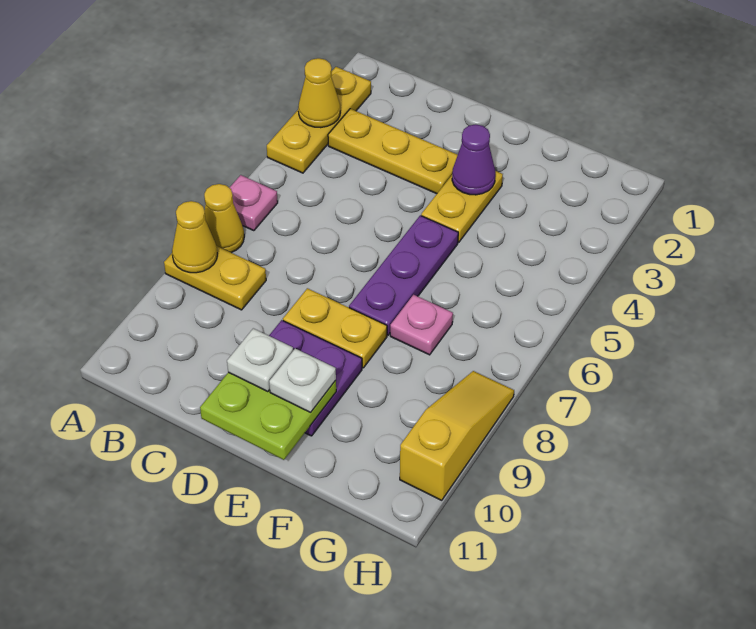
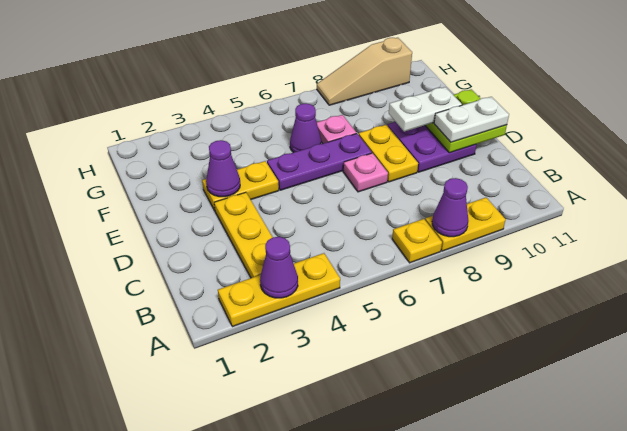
yellow cone A3 level 2 -> purple cone A3 level 2
pink plate A6 level 1 -> pink plate D7 level 1
yellow cone A7 level 1 -> yellow plate A7 level 1
yellow plate A8:B8 level 1 -> yellow plate A8:A9 level 1
yellow cone A8 level 2 -> purple cone A8 level 2
white plate D10 level 3 -> white plate D10:D11 level 3
white plate E10 level 3 -> white plate E9:E10 level 3
none -> purple cone F6 level 1
yellow slope H8:H10 level 1 top 10 -> tan slope H8:H10 level 1 top 10

